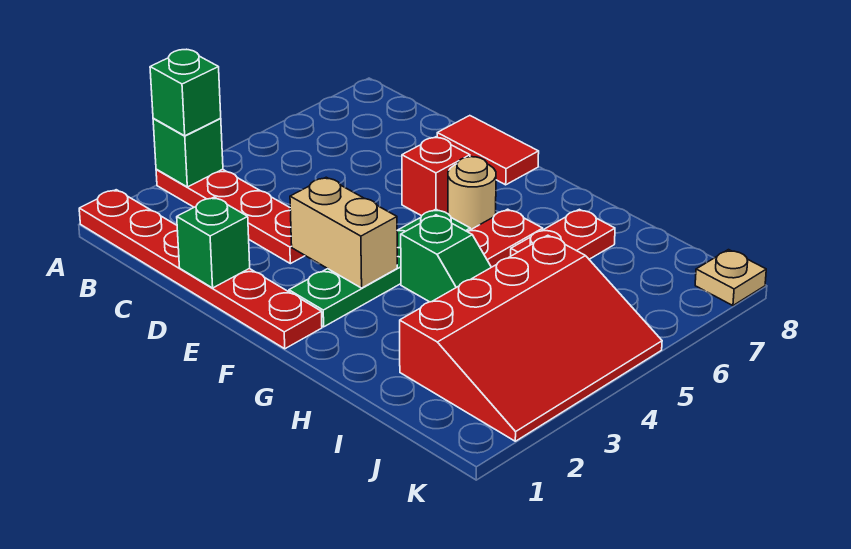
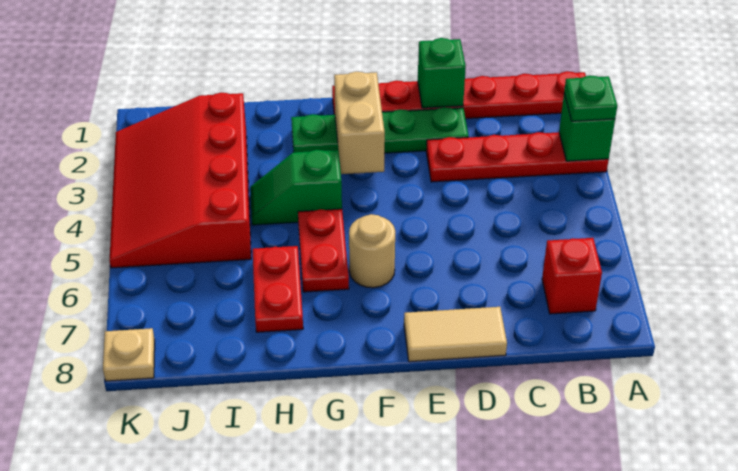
green brick A3 level 3 -> green plate A3 level 3
red tile D8:E8 level 1 -> tan tile D8:E8 level 1
tan brick E3:F3 level 2 -> tan brick F2:F3 level 2
red brick E6 level 1 -> red brick B7 level 1
green plate F2:F5 level 1 -> green plate D2:G2 level 1

